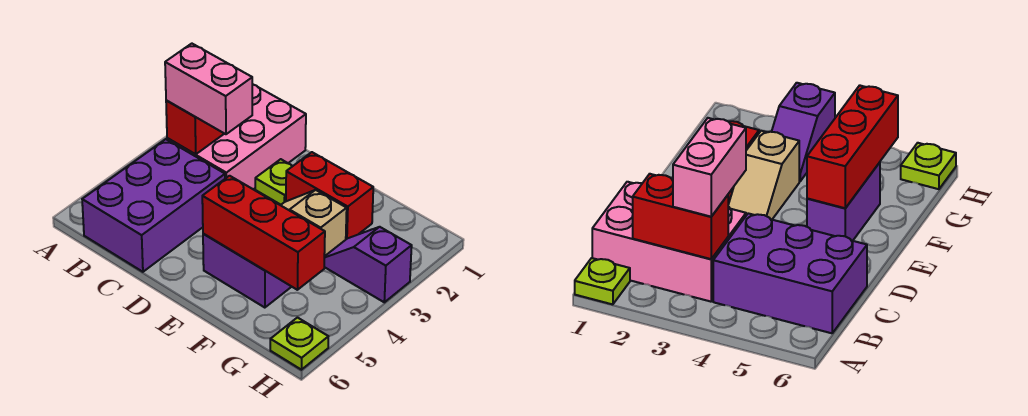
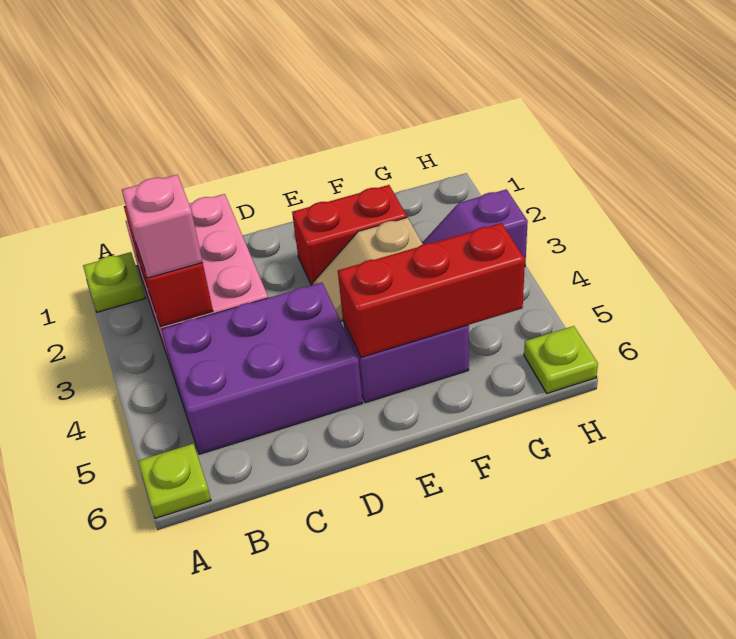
pink brick B3:C3 level 3 -> pink brick B3 level 3
purple brick B4:C6 level 1 -> purple brick B4:D5 level 1
lime plate D2 level 1 -> lime plate A6 level 1

